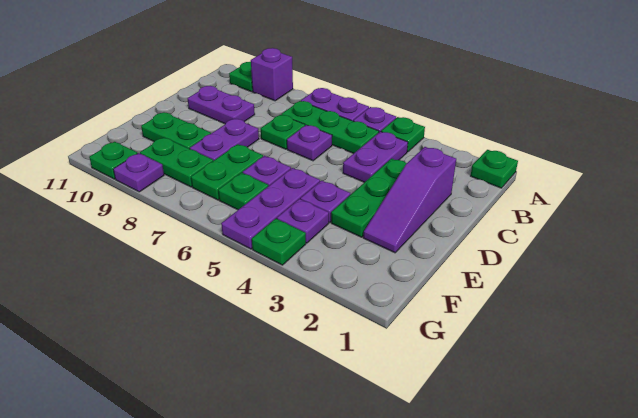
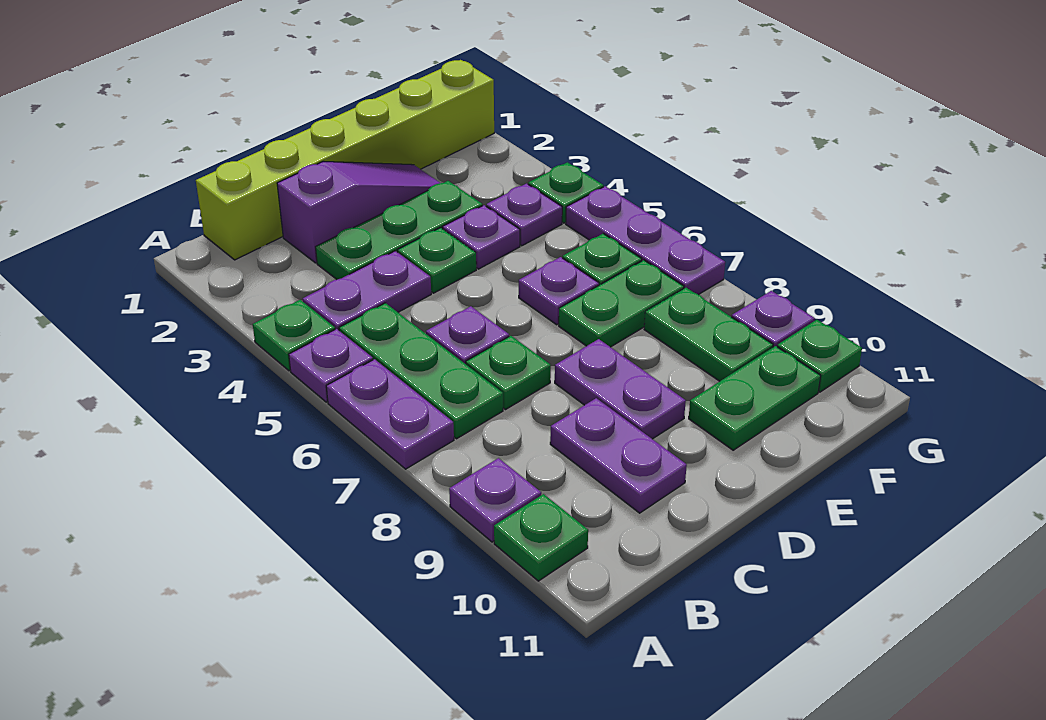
green plate A1 level 1 -> green plate D4 level 1
purple brick A9 level 1 -> purple plate A9 level 1
none -> lime brick B1:G1 level 1
purple plate D8:E8 level 1 -> purple plate D8:D9 level 1
purple plate E5:G5 level 1 -> purple plate G5:G7 level 1
green plate E9:E10 level 1 -> green plate E10:F10 level 1

